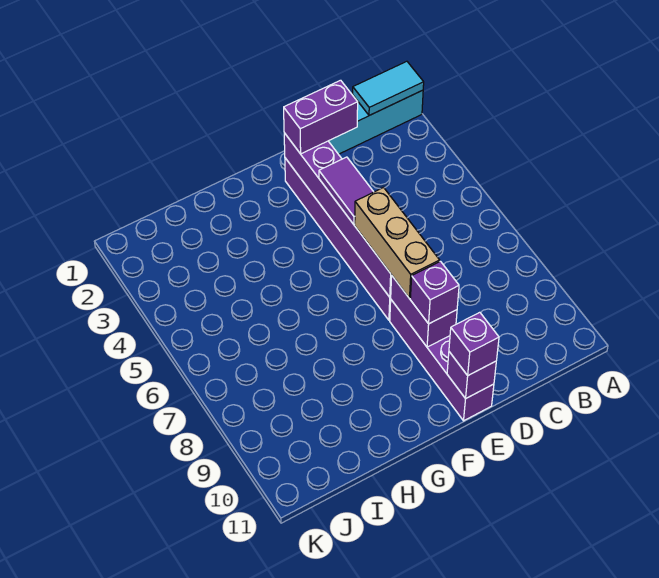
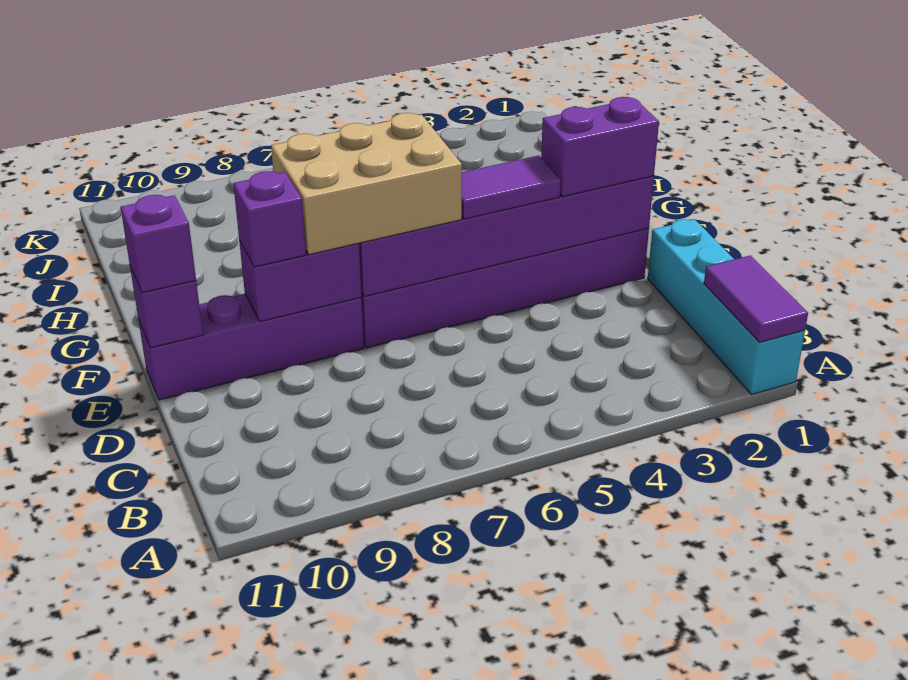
cyan tile A1:B1 level 2 -> purple tile A1:B1 level 2
purple brick D2:E2 level 3 -> purple brick E2:E3 level 3
tan brick E6:E8 level 3 -> tan brick E6:F8 level 3

